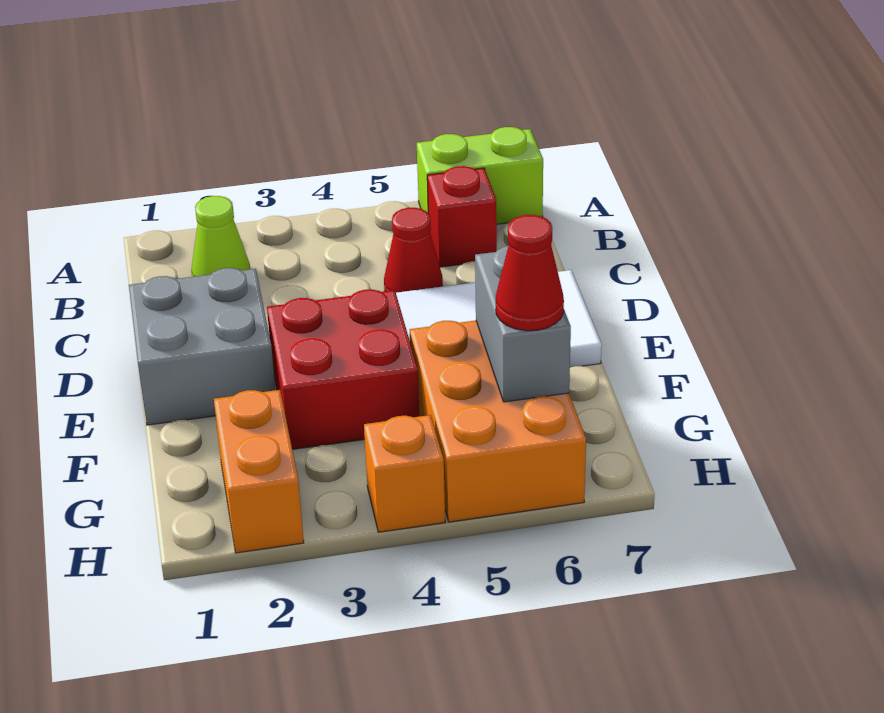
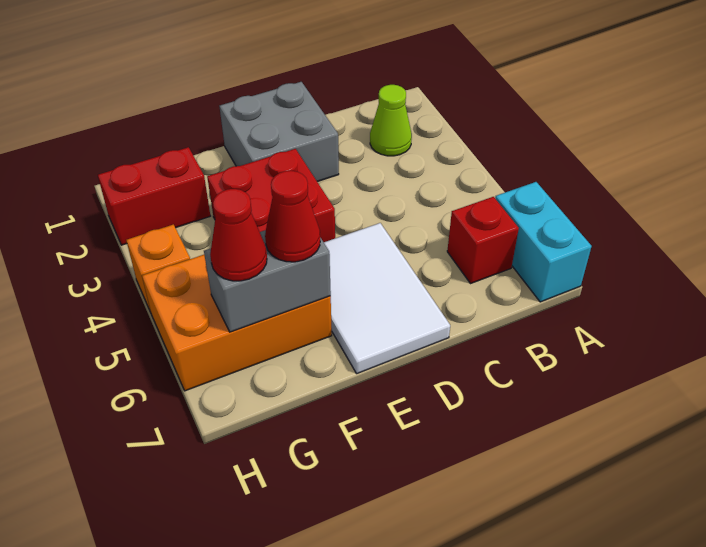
lime brick A6:A7 level 1 -> cyan brick A6:A7 level 1
red cone C5 level 1 -> red cone F6 level 3
orange brick G2:H2 level 1 -> red brick G2:H2 level 1

